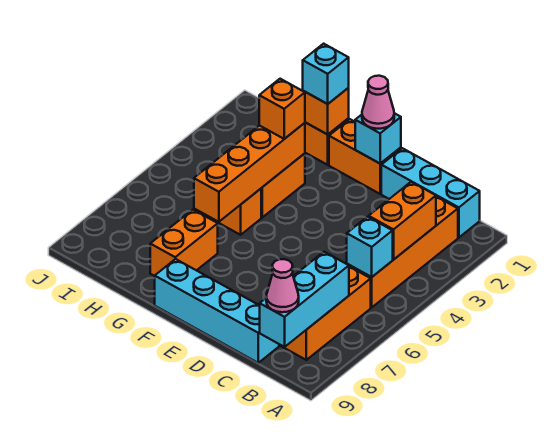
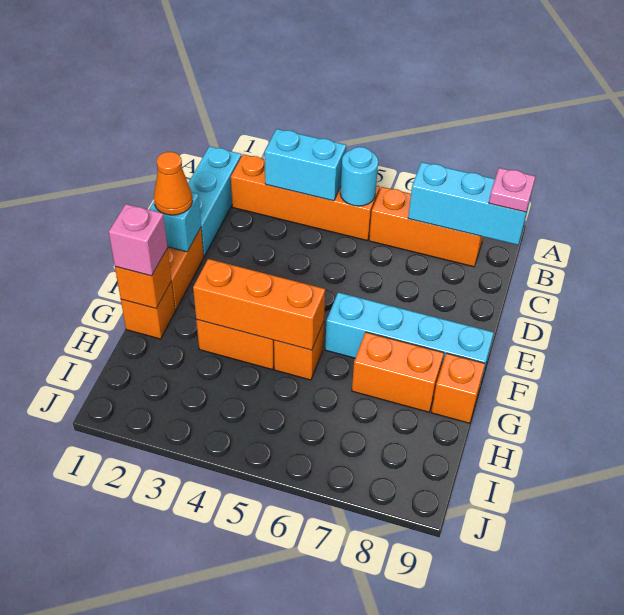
orange brick B3:B4 level 2 -> cyan brick B3:B4 level 2
cyan brick B5 level 2 -> cyan round brick B5 level 2
pink cone B9 level 3 -> pink plate B9 level 3
cyan brick C9:F9 level 1 -> cyan brick F6:F9 level 1
pink cone E1 level 3 -> orange cone E1 level 3
cyan brick G1 level 3 -> pink brick G1 level 3
orange brick G3:G6 level 2 -> orange brick G3:G5 level 2
orange brick G3 level 3 -> orange brick G9 level 1

